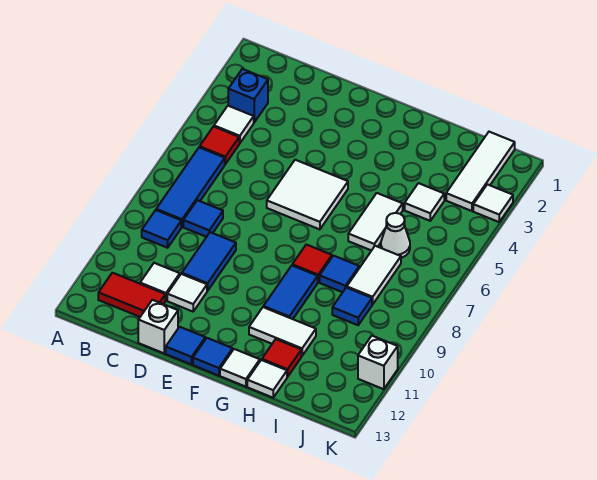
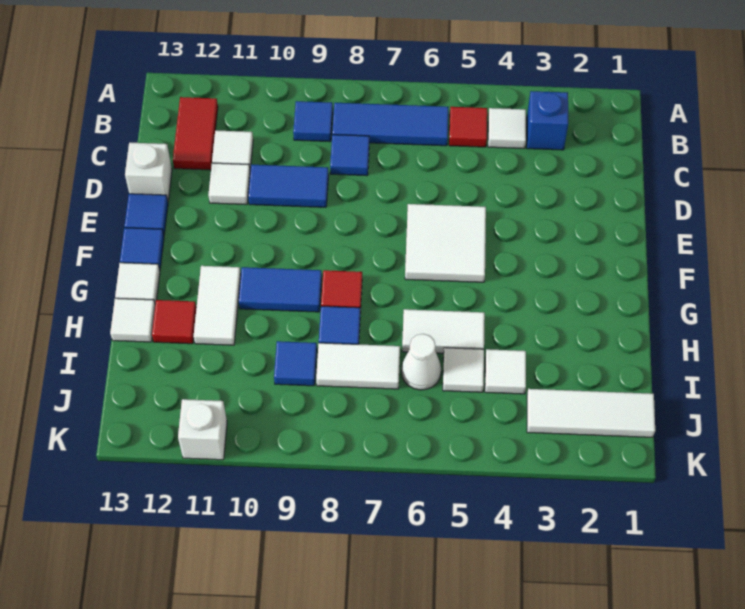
white tile K3 level 1 -> white tile I5 level 1

